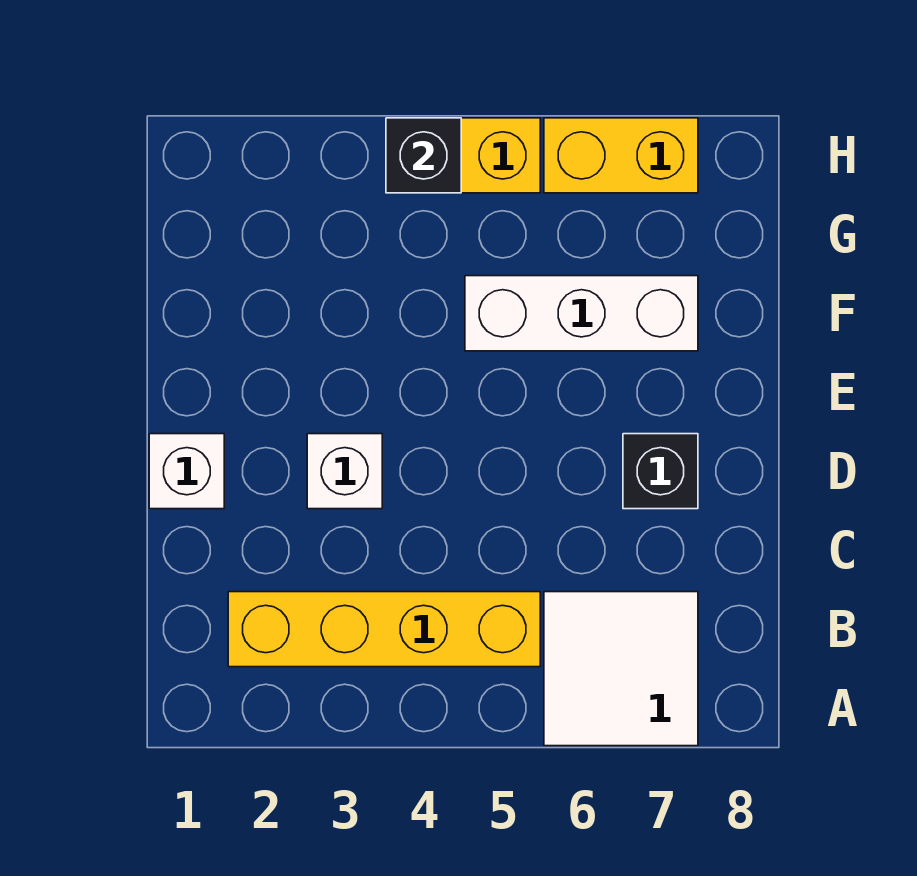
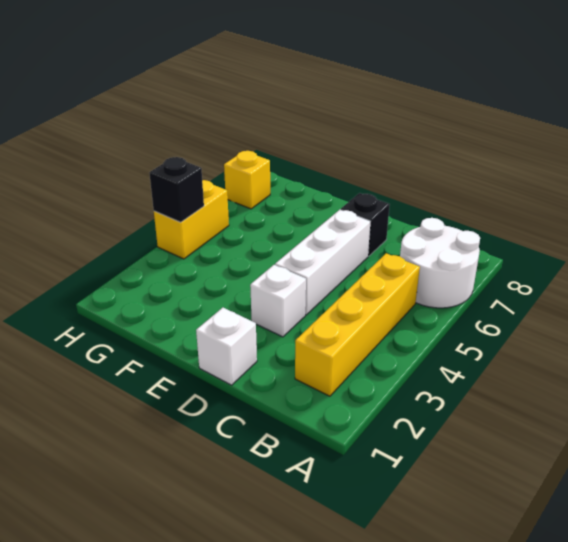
white tile A6:B7 level 1 -> white round brick A6:B7 level 1
white brick F5:F7 level 1 -> white brick D4:D6 level 1
yellow brick H6:H7 level 1 -> yellow brick H7 level 1

